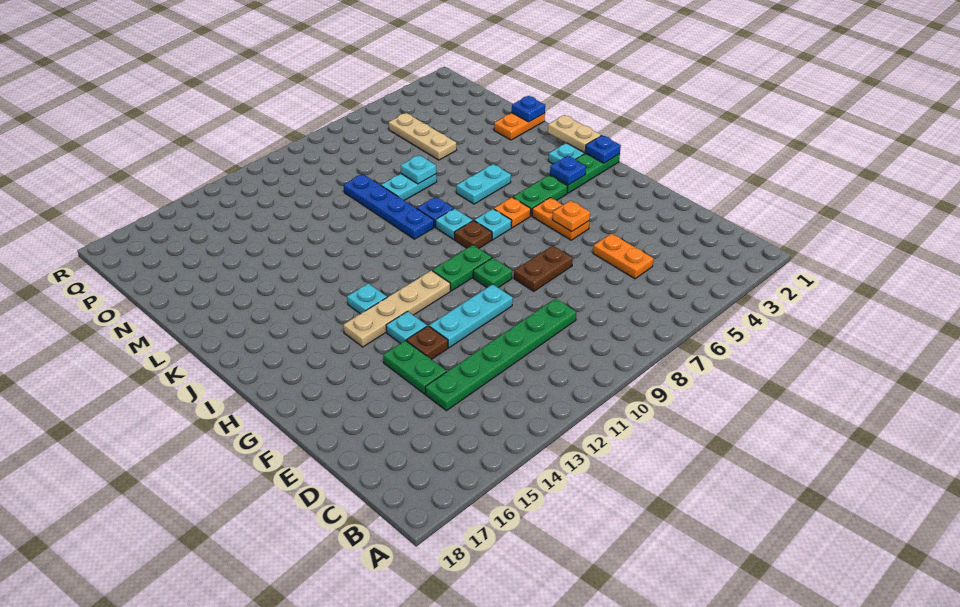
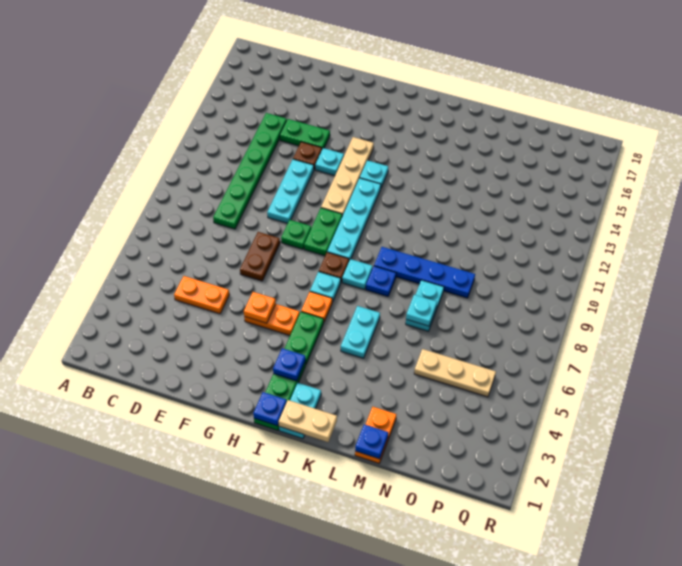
none -> cyan plate I9:I12 level 1

